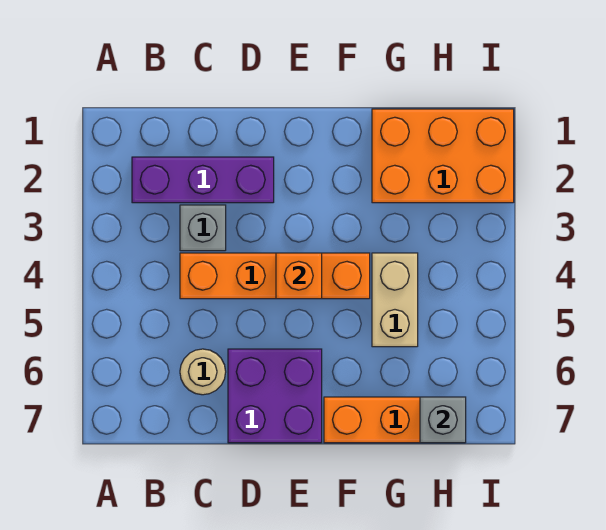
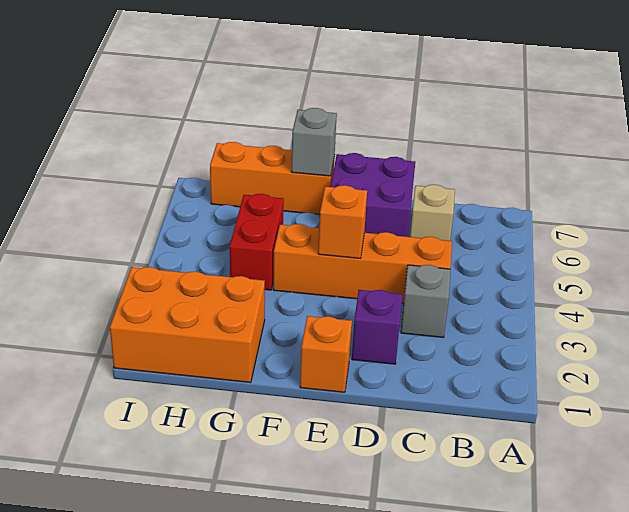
purple brick B2:D2 level 1 -> purple brick D2 level 1
tan round brick C6 level 1 -> tan brick C6 level 1
none -> orange brick E1 level 1
tan brick G4:G5 level 1 -> red brick G4:G5 level 1
grey brick H7 level 2 -> grey brick F7 level 2

